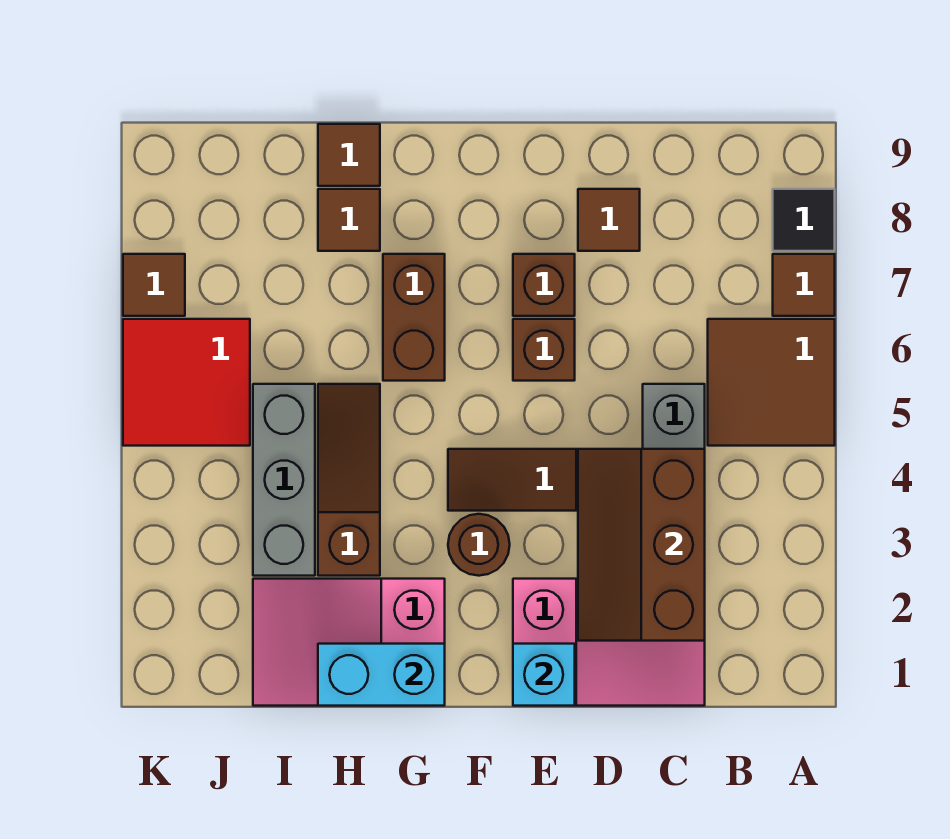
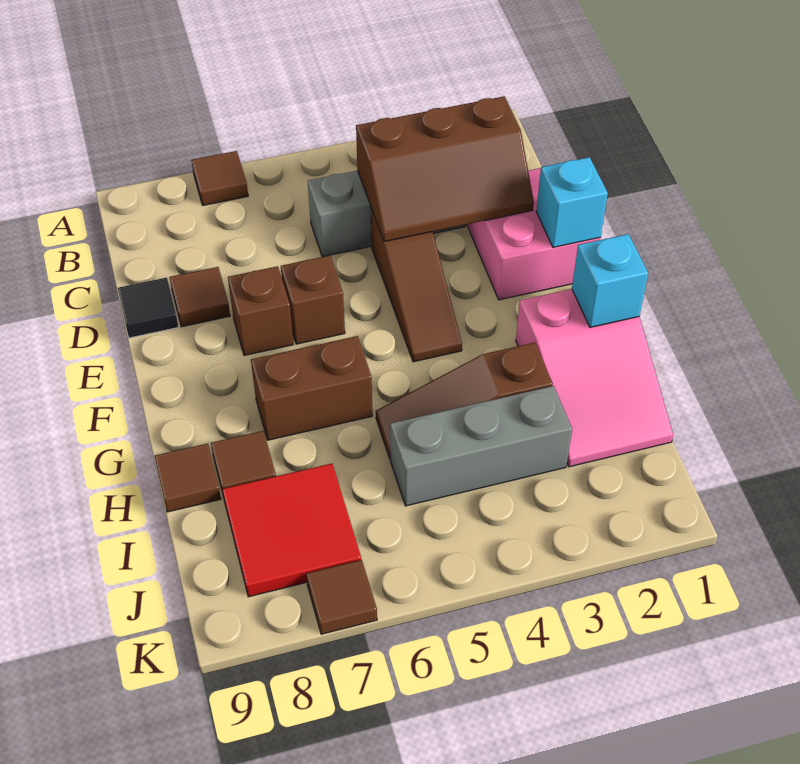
brown tile A5:B6 level 1 -> none
black tile A8 level 1 -> black tile D9 level 1
brown round brick F3 level 1 -> none
cyan brick G1:H1 level 2 -> cyan brick G1 level 2
red tile J5:K6 level 1 -> red tile I7:J8 level 1

